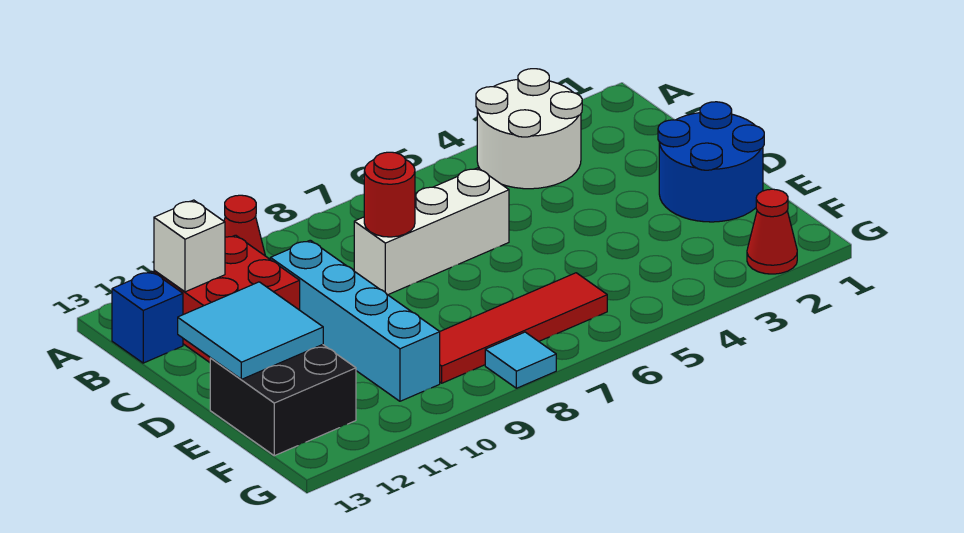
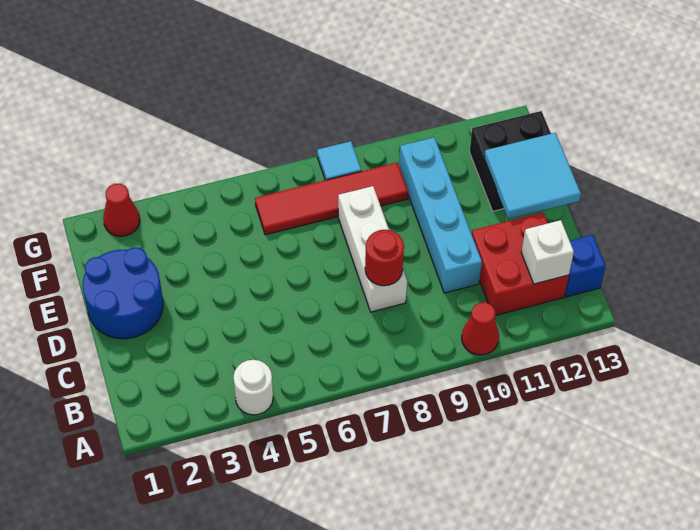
white round brick A3:B4 level 1 -> white round brick A4 level 1
white brick C6:C8 level 1 -> white brick C8:E8 level 1

